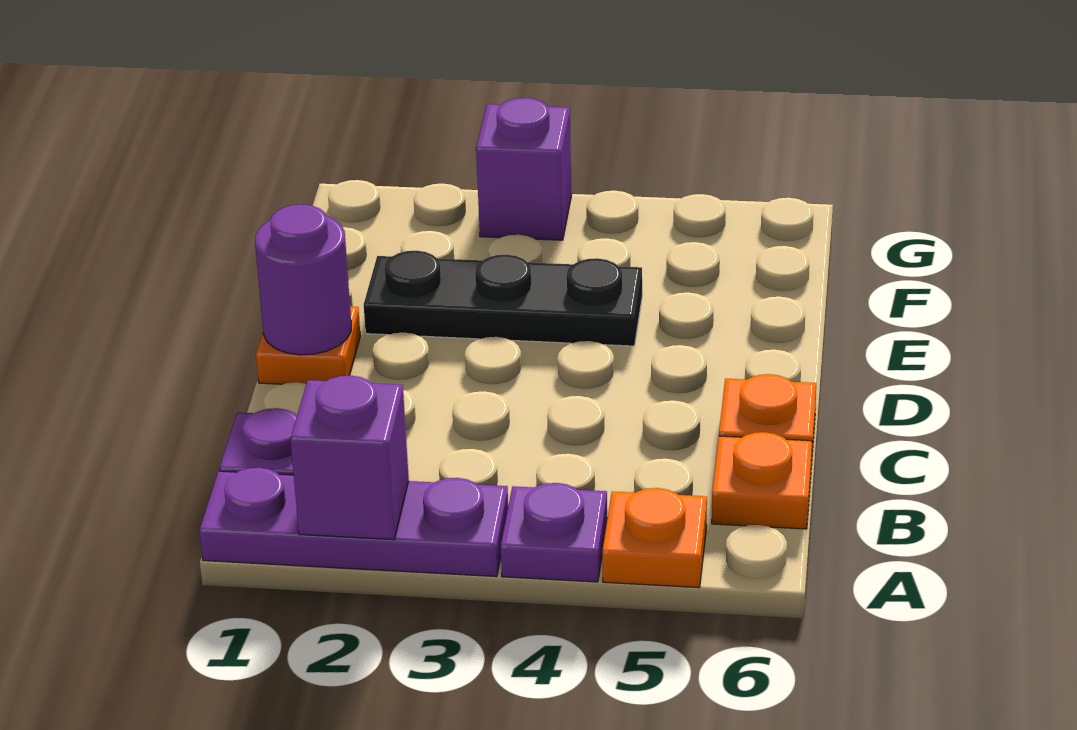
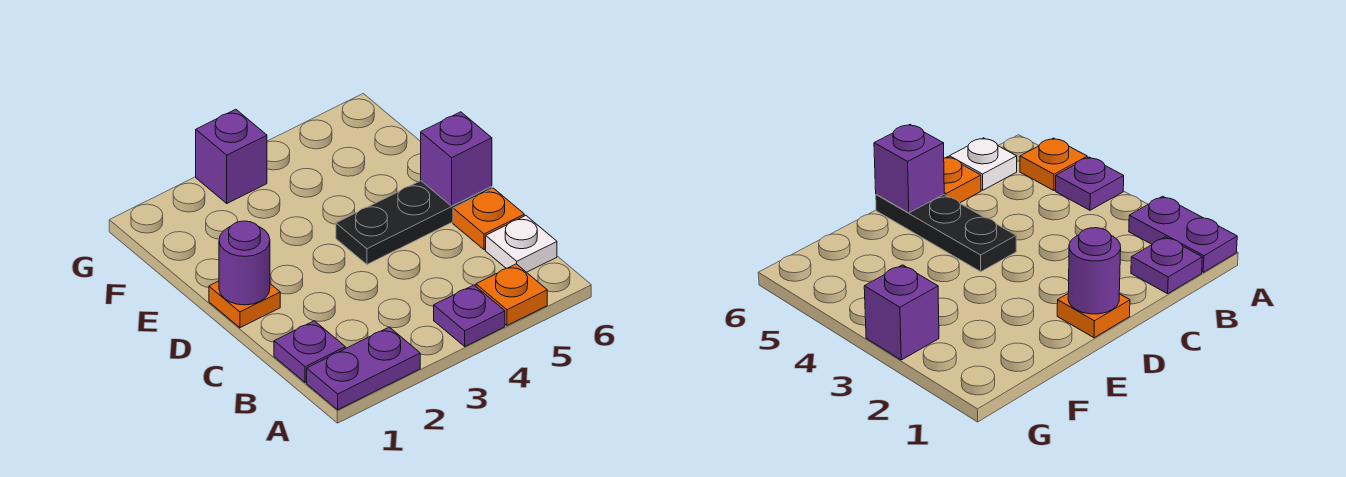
purple plate A1:A3 level 1 -> purple plate A1:A2 level 1
purple brick A2 level 2 -> purple brick D6 level 2
orange plate B6 level 1 -> white plate B6 level 1
black plate E2:E4 level 1 -> black plate D4:D6 level 1

